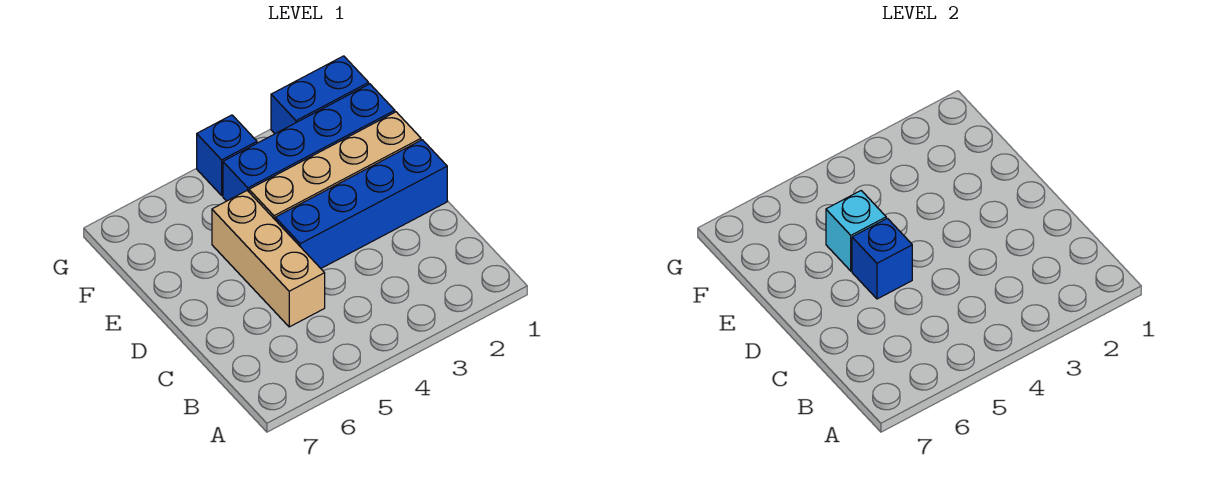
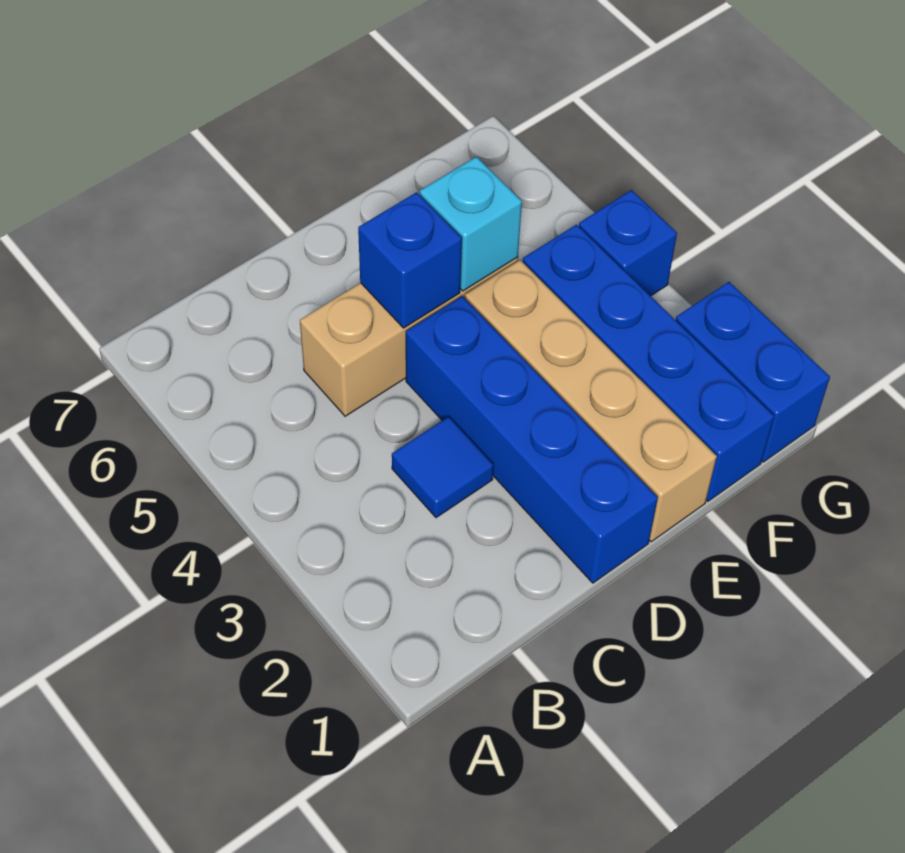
none -> blue tile C3 level 1

